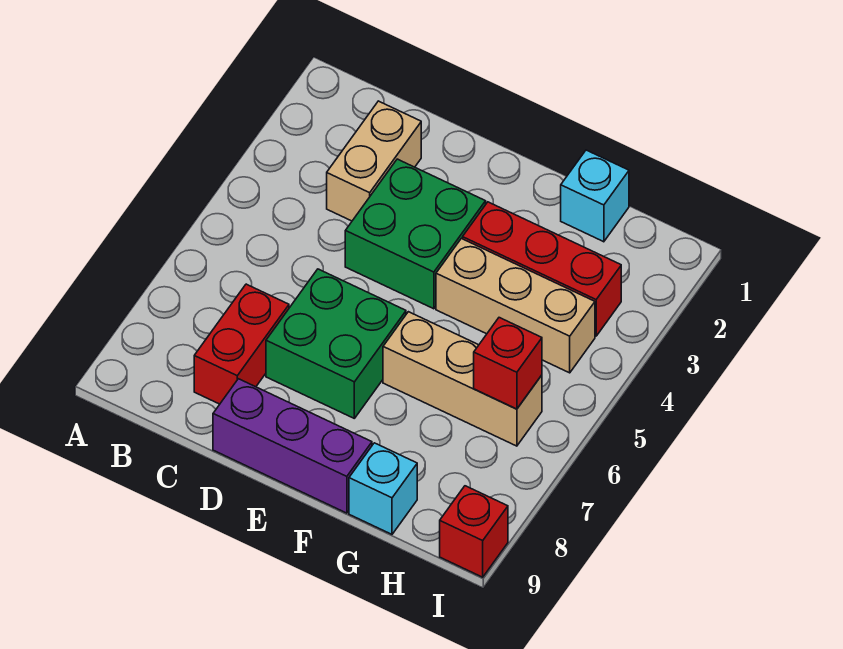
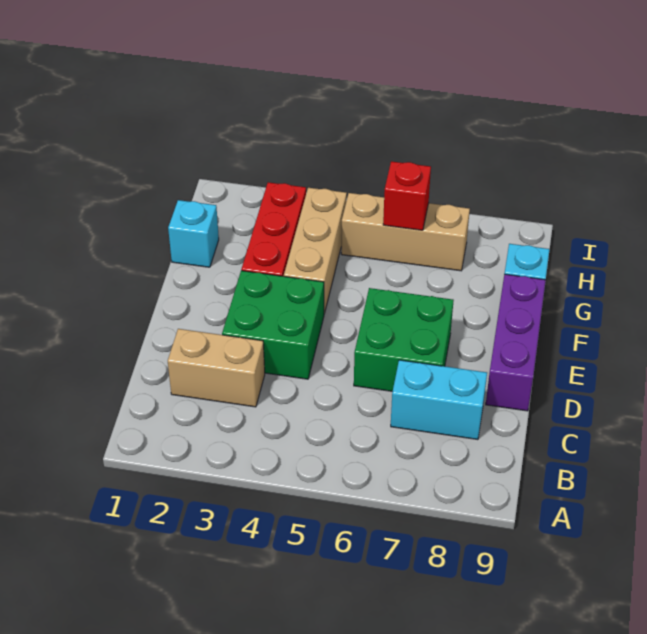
red brick C7:C8 level 1 -> cyan brick C7:C8 level 1
tan brick F6:H6 level 1 -> tan brick H5:H7 level 1
red brick I9 level 1 -> none

